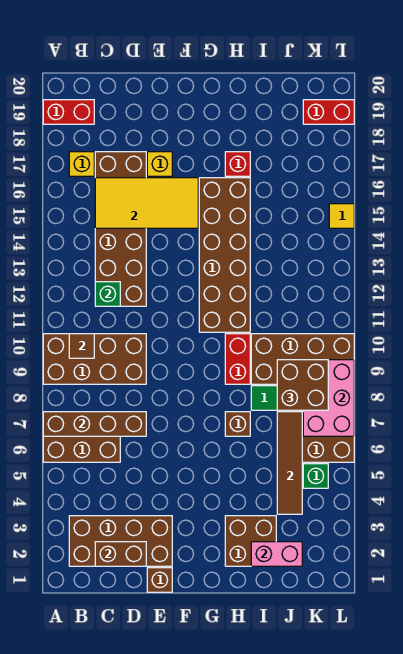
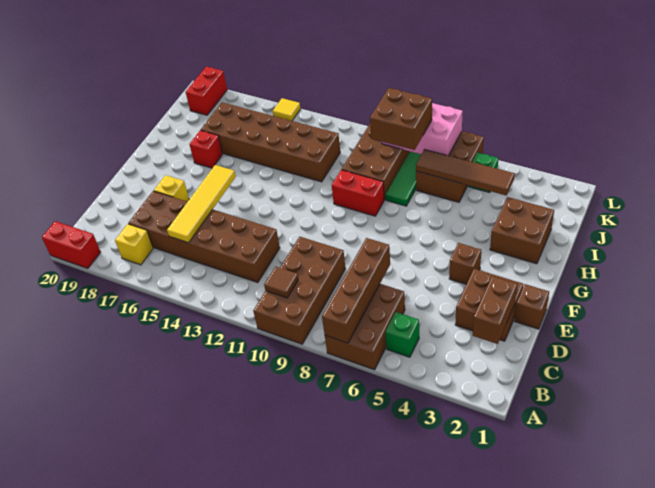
red brick A19:B19 level 1 -> red brick A19:A20 level 1
brown brick B2:E3 level 1 -> brown brick D2:E3 level 1
green brick C12 level 2 -> green brick B5 level 1
yellow tile C15:F16 level 2 -> yellow tile C15:F15 level 2
brown brick G11:H16 level 1 -> brown brick I12:J17 level 1
brown brick H7 level 1 -> brown brick F4 level 1
pink brick I2:J2 level 2 -> none

